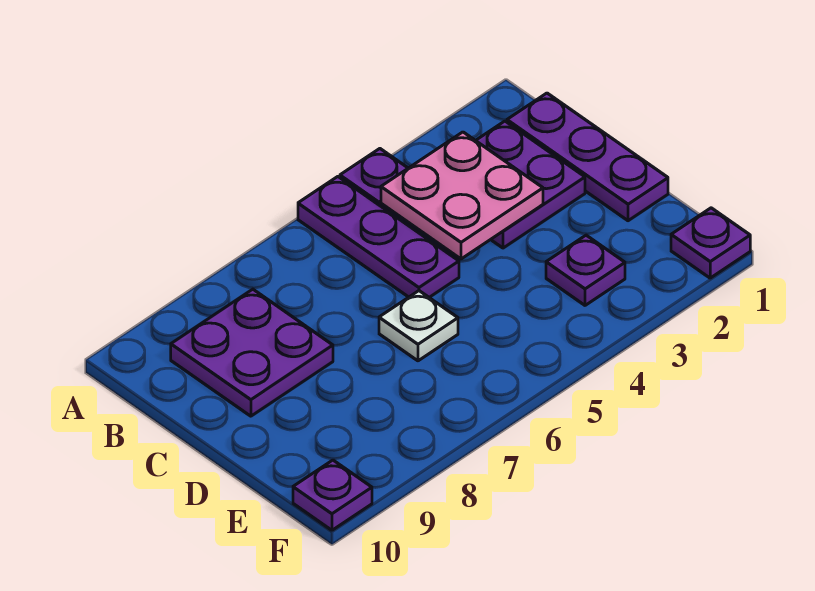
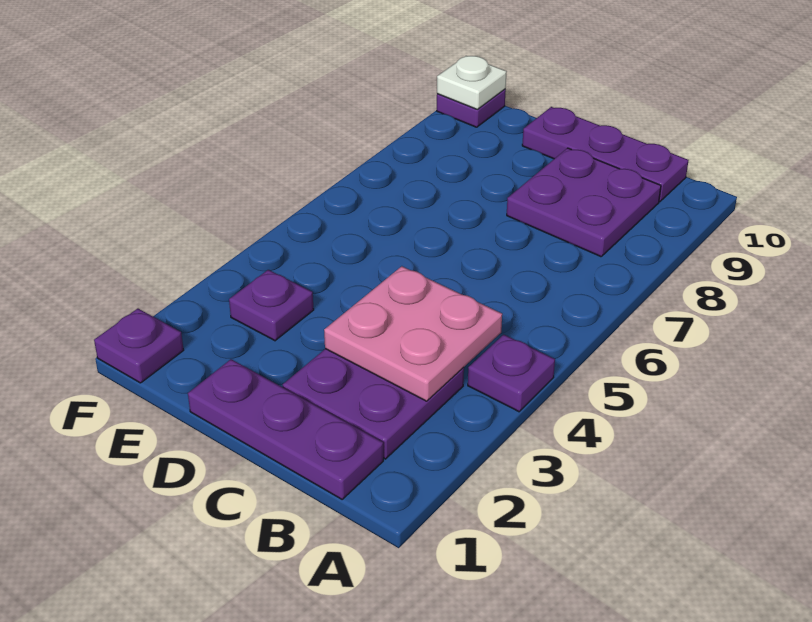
purple plate A5:C5 level 1 -> purple plate B10:D10 level 1
white plate D6 level 1 -> white plate F10 level 2

